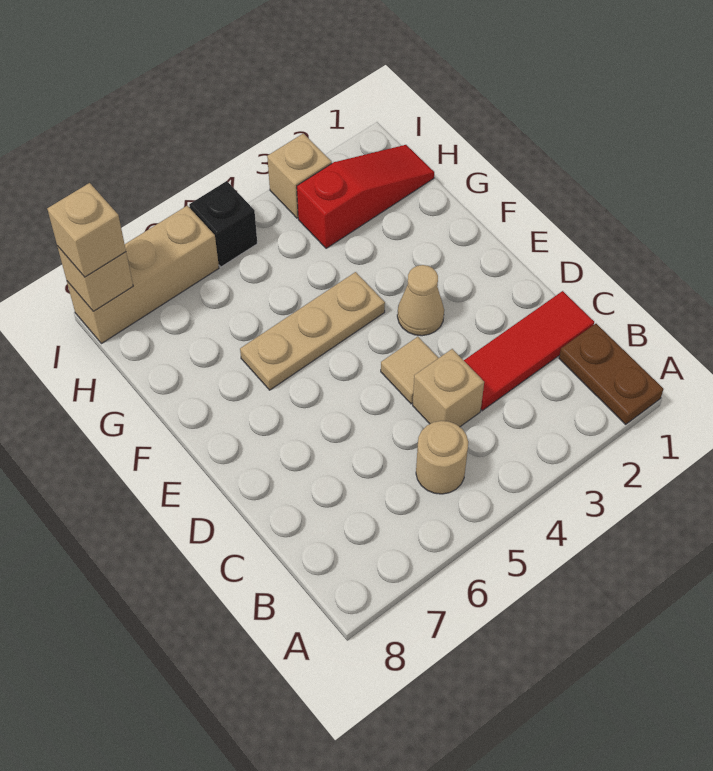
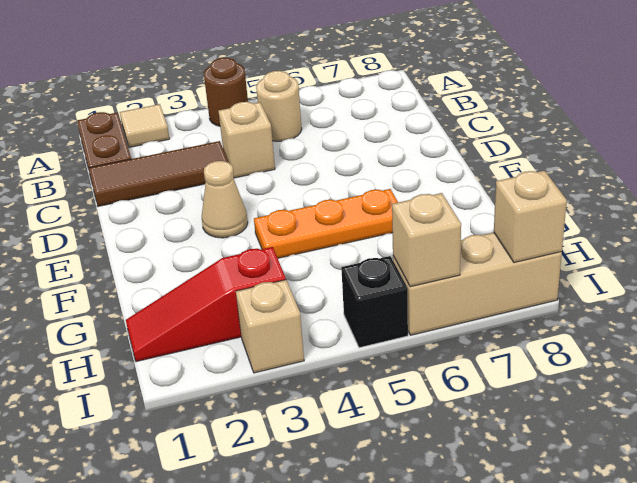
none -> brown round brick A4 level 1
red tile C1:C3 level 1 -> brown tile C1:C3 level 1
tan tile D4 level 1 -> tan tile A2 level 1
tan plate F4:F6 level 1 -> orange plate F4:F6 level 1
tan brick I8 level 3 -> tan brick I6 level 2

